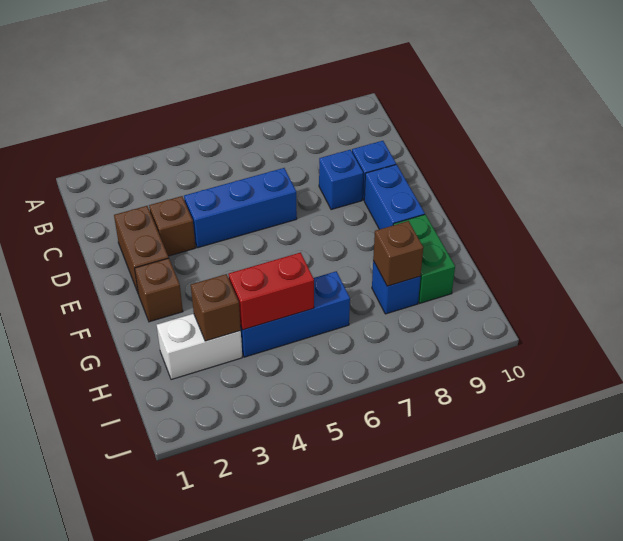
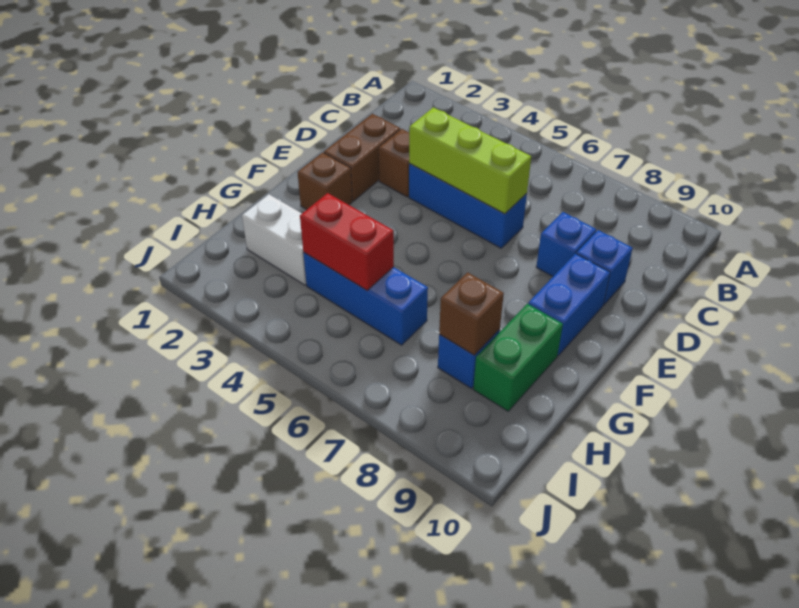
none -> lime brick D4:D6 level 2
brown brick H3 level 2 -> none

